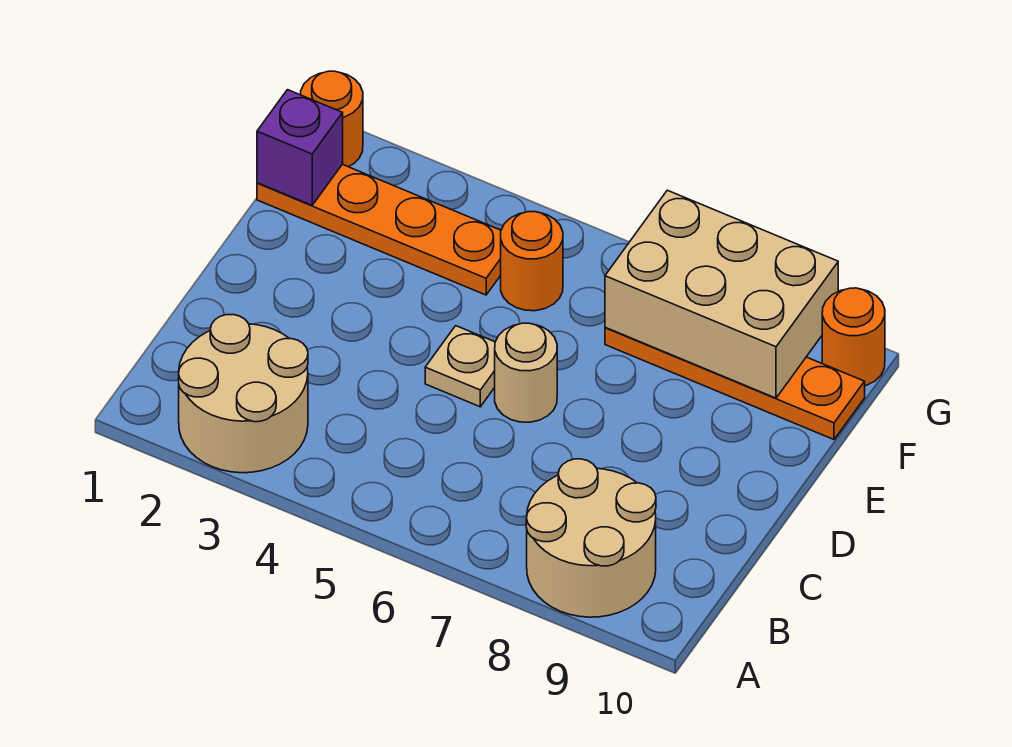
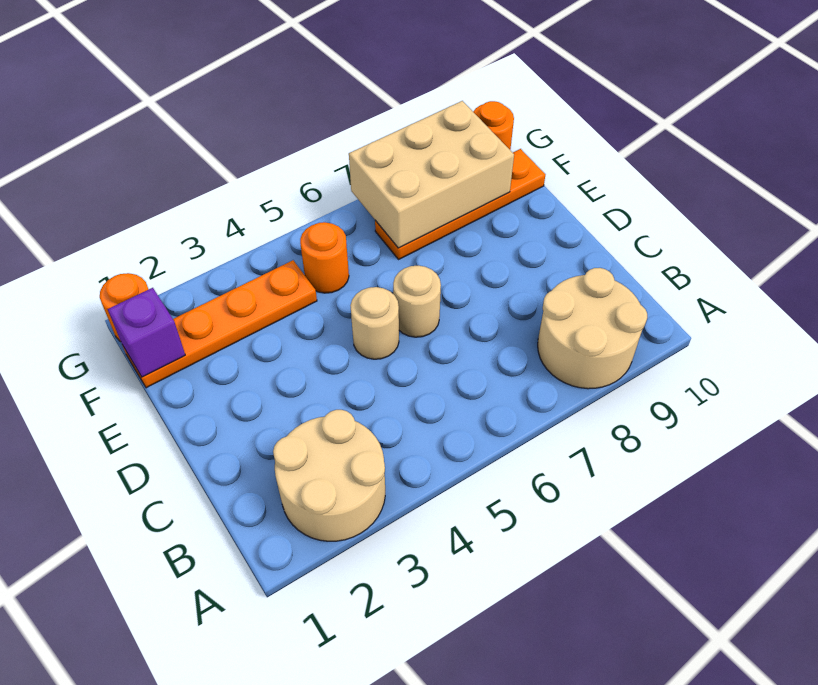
tan plate D5 level 1 -> tan round brick D5 level 1

